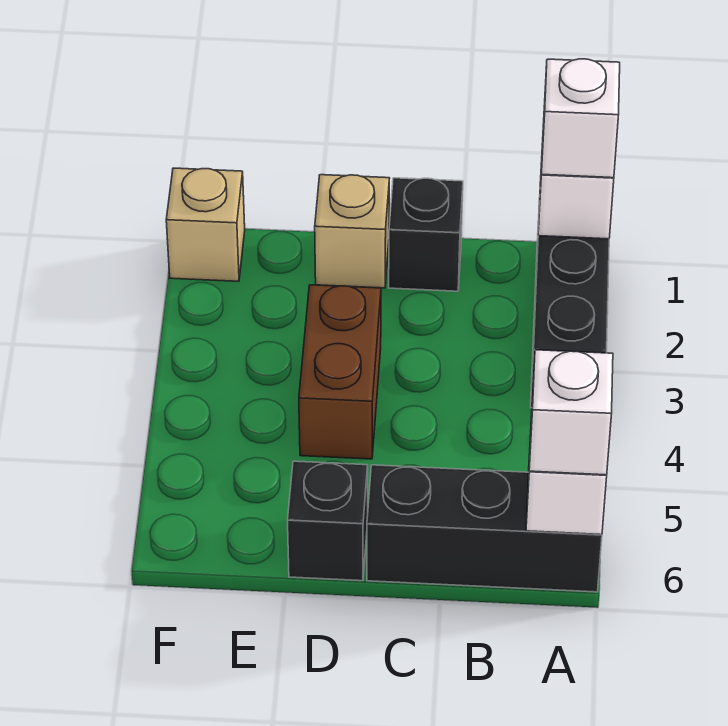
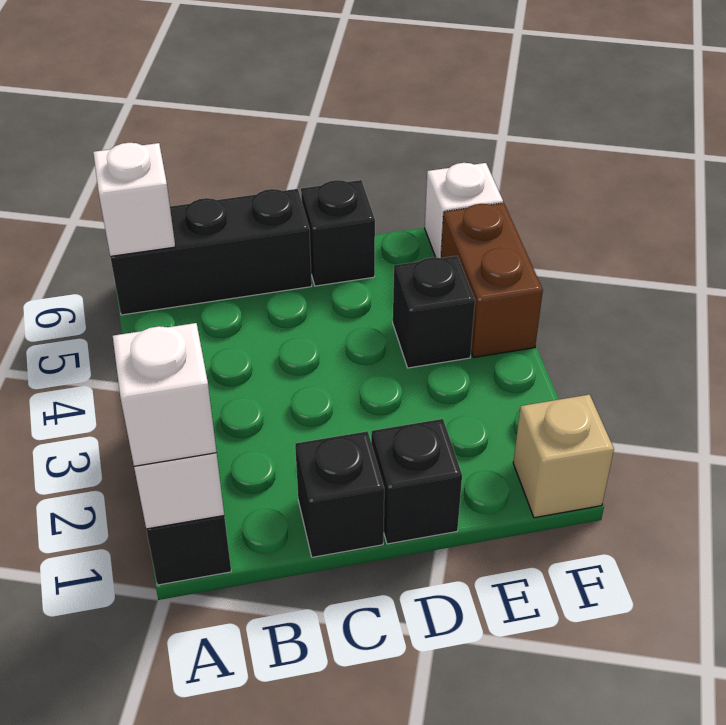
white brick A6 level 3 -> white brick F6 level 1
tan brick D1 level 1 -> black brick D1 level 1
brown brick D3:D4 level 1 -> brown brick F4:F5 level 1
none -> black brick E4 level 1

